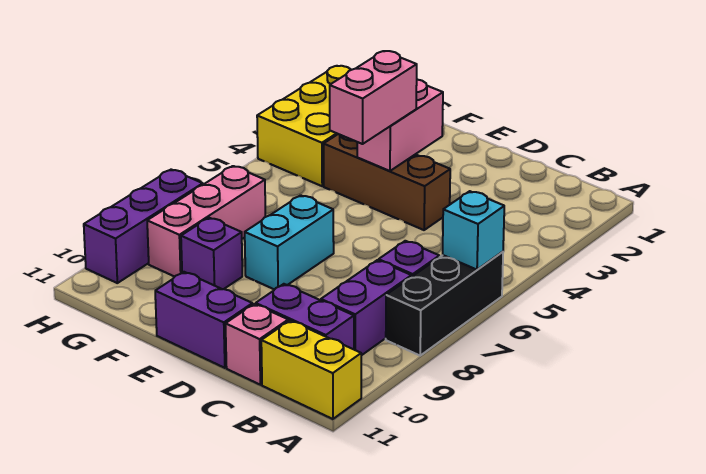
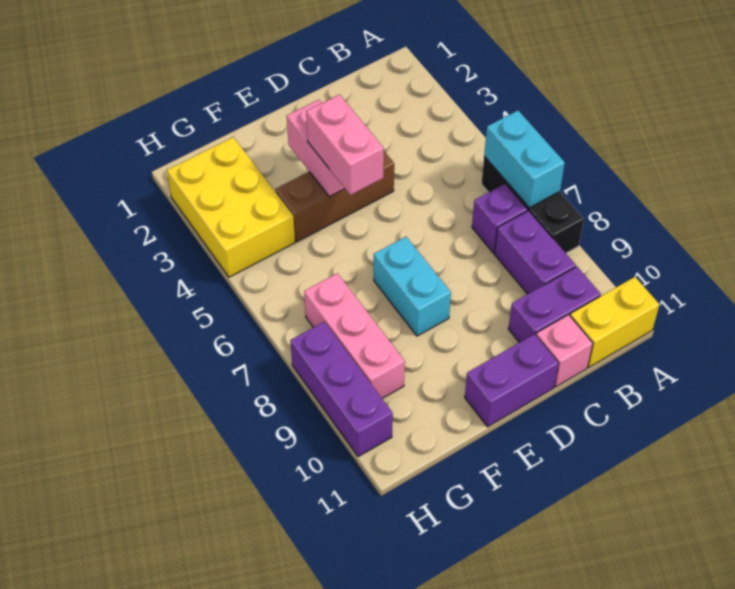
cyan brick A6 level 2 -> cyan brick A6:A7 level 2
purple brick F9 level 1 -> none

